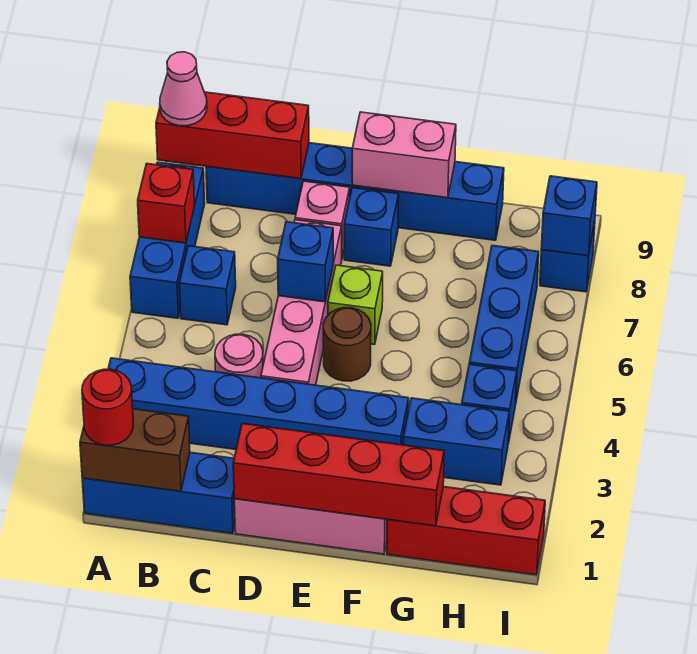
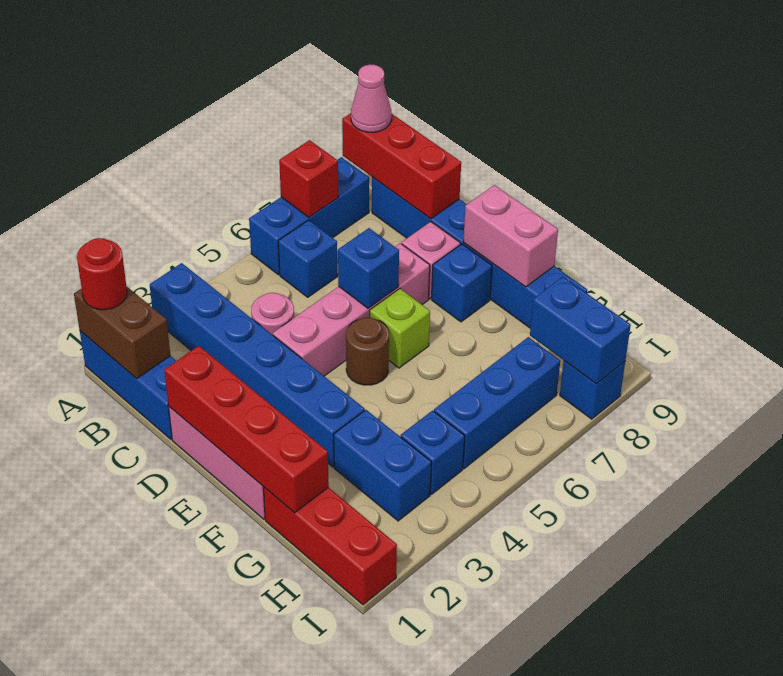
blue brick I8 level 2 -> blue brick H8:I8 level 2

